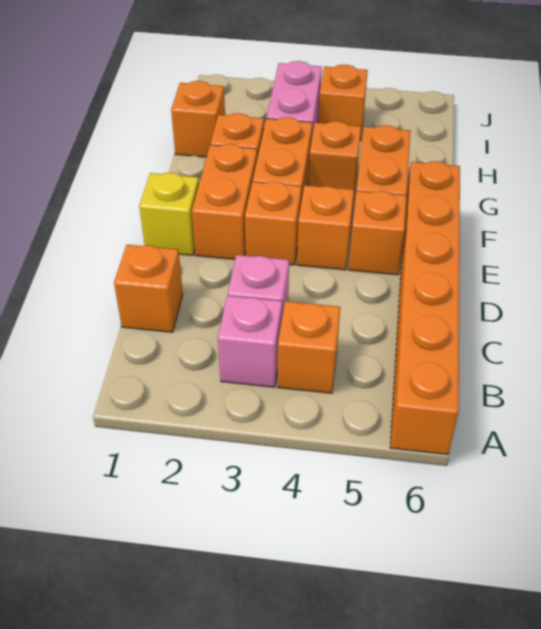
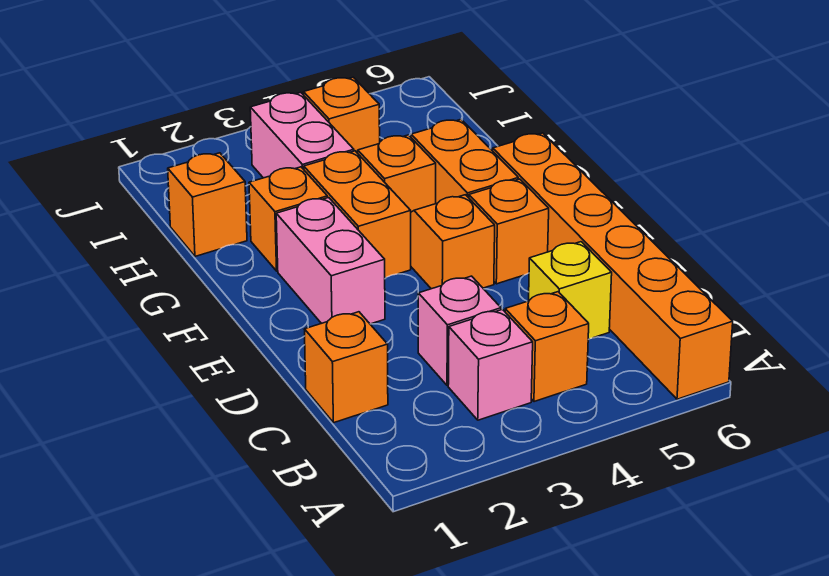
yellow brick E1 level 1 -> yellow brick C5 level 1
orange brick E2:F2 level 1 -> pink brick E2:F2 level 1
orange brick E3 level 1 -> none

